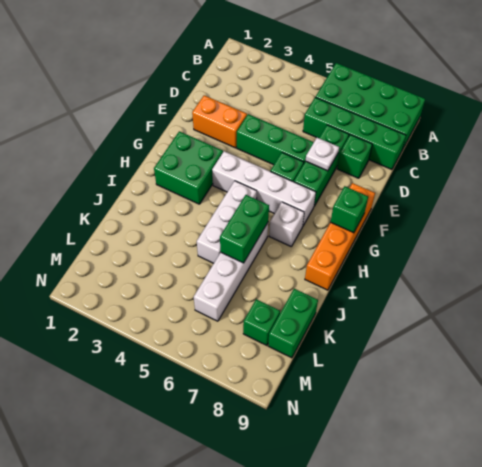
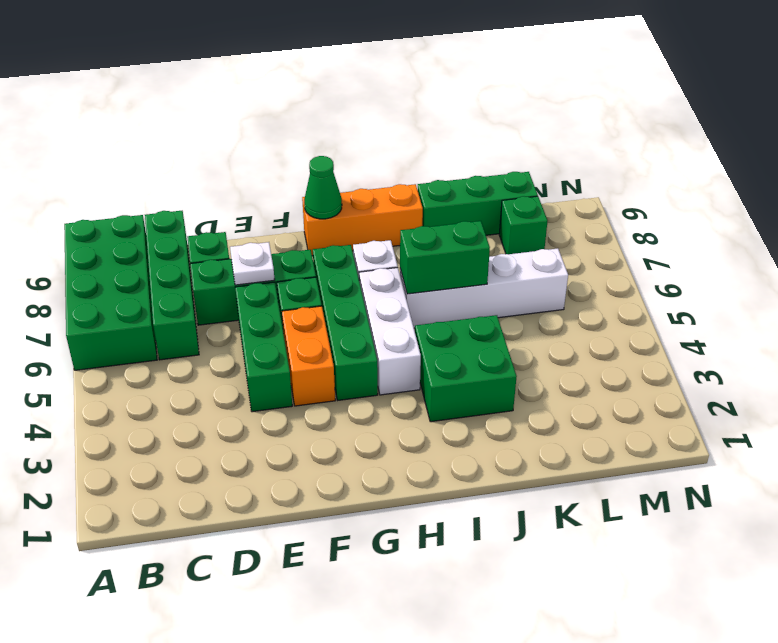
orange brick E2:E3 level 1 -> orange brick F4:F5 level 1
orange brick F9:I9 level 1 -> orange brick G9:I9 level 1
green brick G2:H3 level 1 -> green brick I3:J4 level 1
white brick G4:G7 level 1 -> green brick G4:G7 level 1
green brick G9 level 2 -> green cone G9 level 2
white brick H5:J5 level 1 -> white brick H4:H6 level 1
green brick K9:L9 level 1 -> green brick J9:L9 level 1

